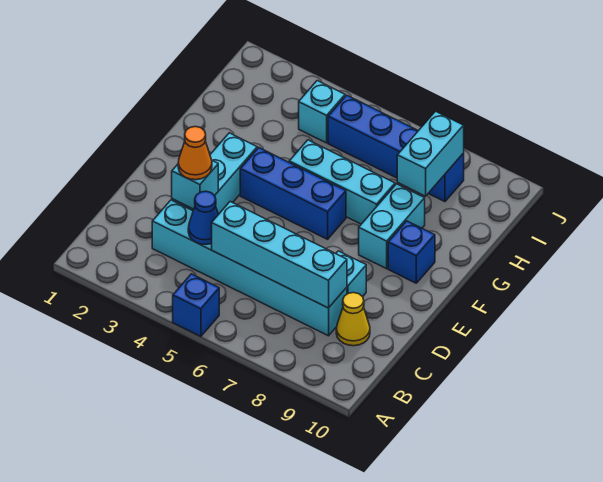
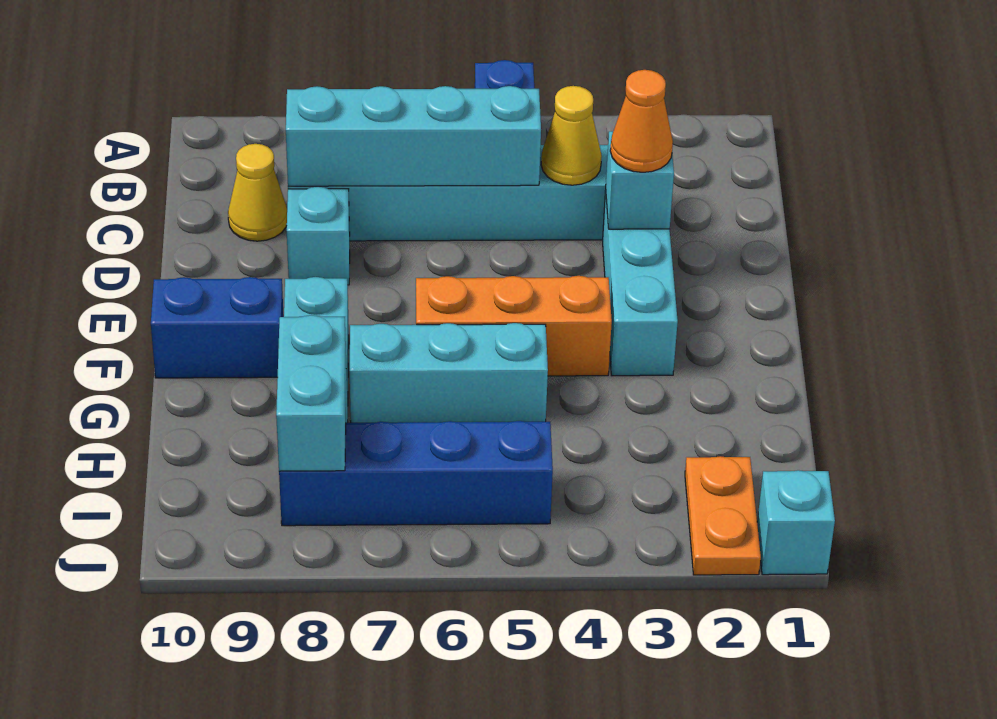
blue cone C4 level 2 -> yellow cone C4 level 2
blue brick F4:F6 level 1 -> orange brick F4:F6 level 1
blue brick F9 level 1 -> blue brick F9:F10 level 1
none -> orange plate I2:J2 level 1
cyan brick I4 level 1 -> cyan brick J1 level 1

